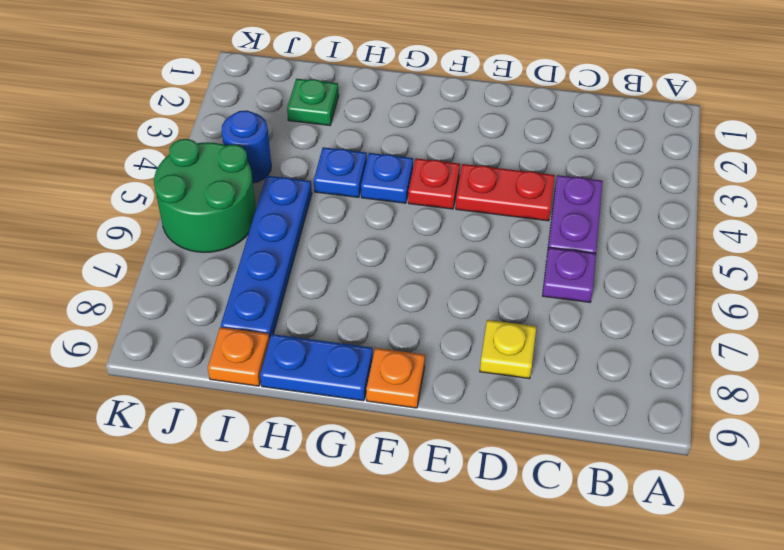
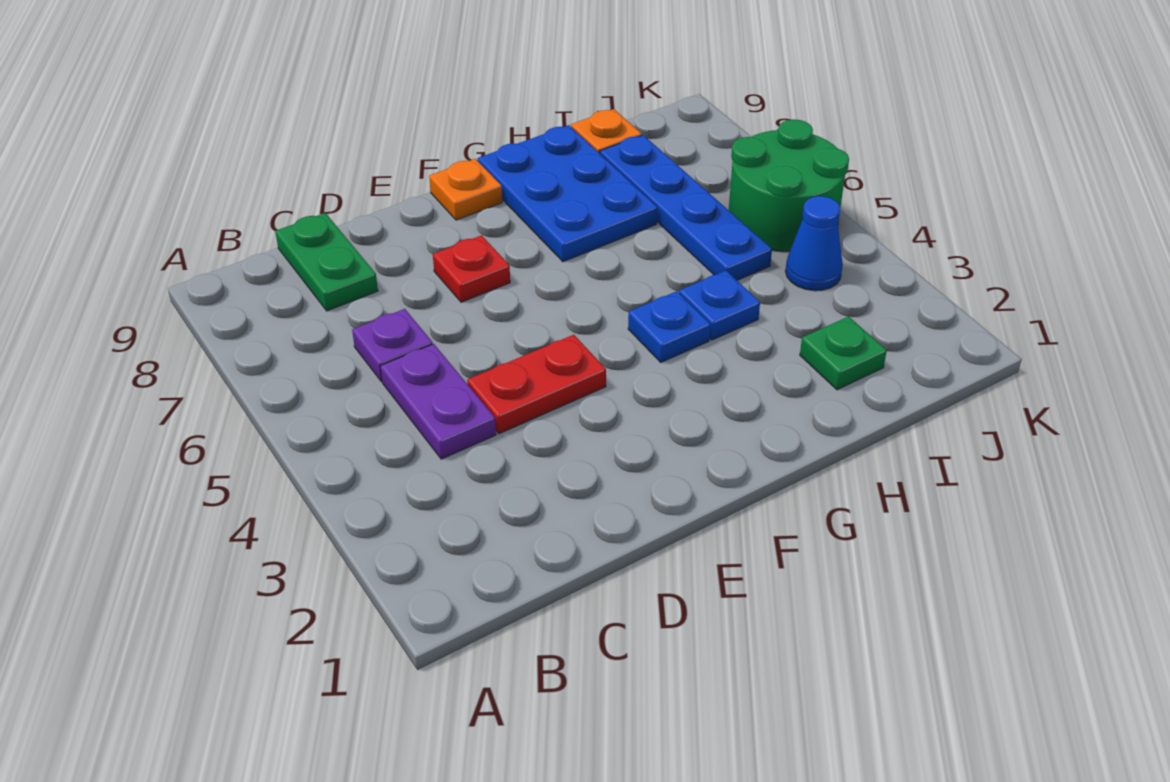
none -> green plate C8:C9 level 1
yellow plate D8 level 1 -> none
red plate F4 level 1 -> red plate E7 level 1
blue plate G9:H9 level 1 -> blue plate G7:H9 level 1
blue round brick J4 level 1 -> blue cone J4 level 1

